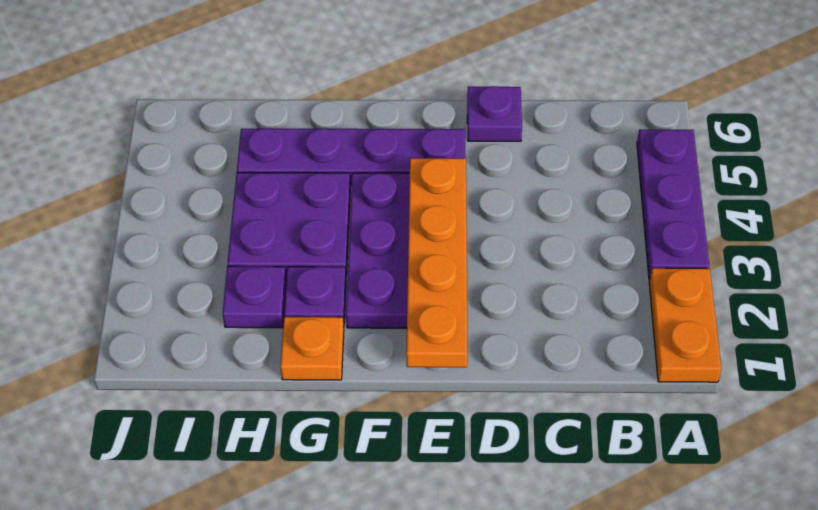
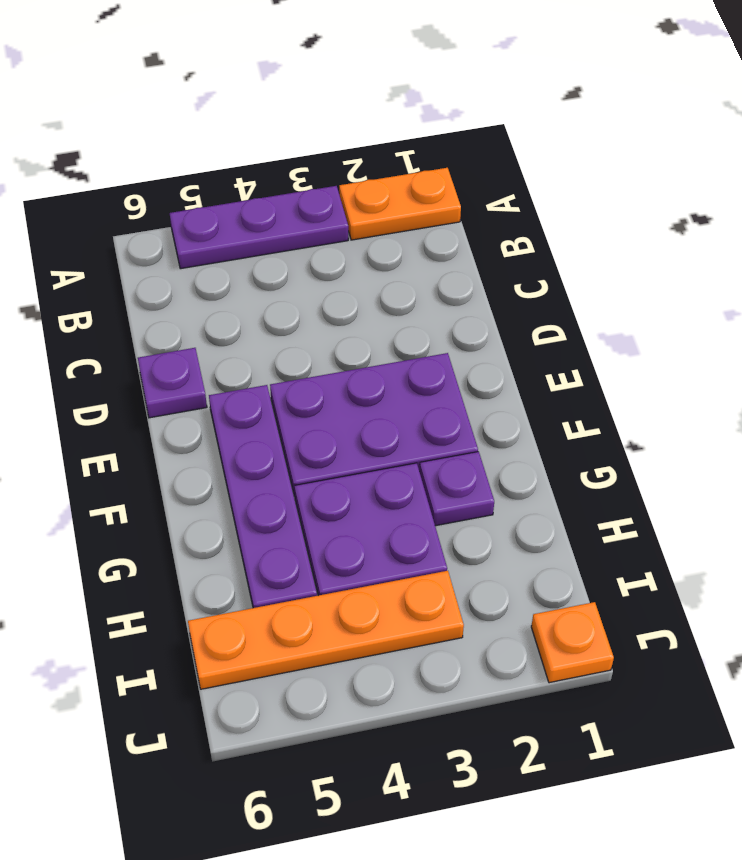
orange plate E1:E4 level 2 -> orange plate I3:I6 level 1
orange plate G1 level 1 -> orange plate J1 level 1
purple plate H2 level 1 -> none

